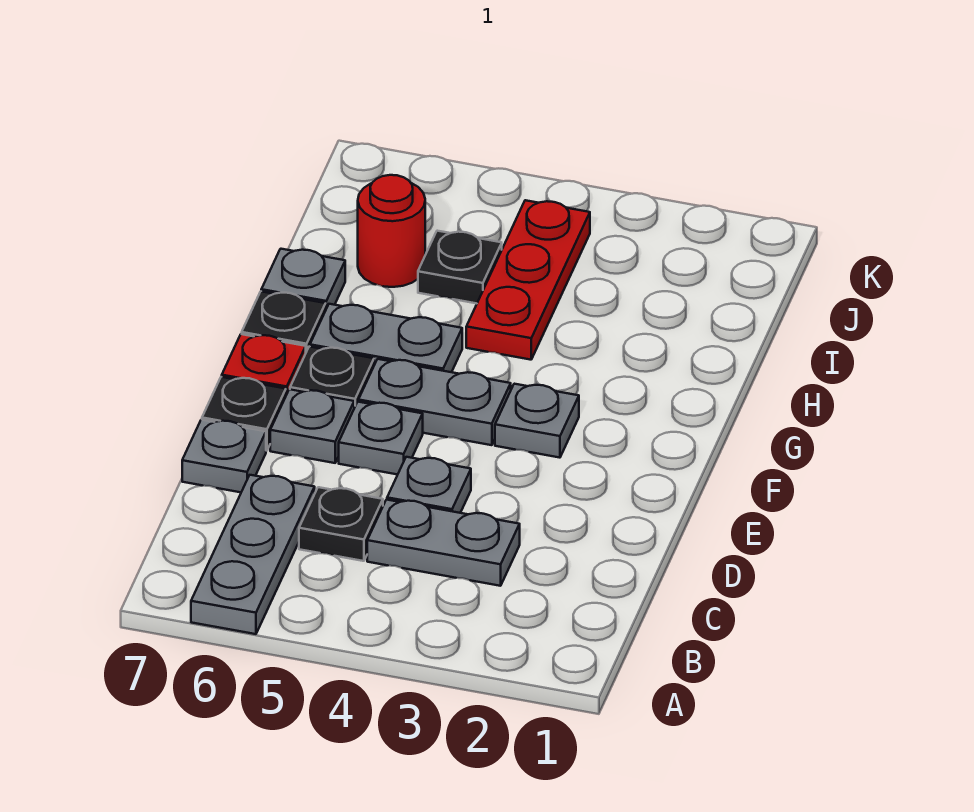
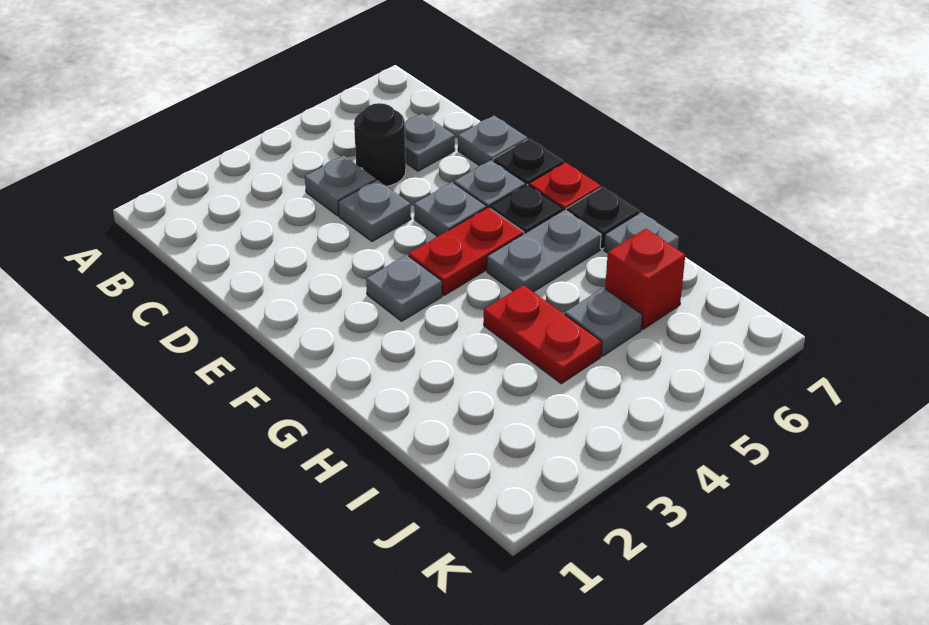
grey plate A6:C6 level 1 -> grey plate C6 level 1
grey plate C3:C4 level 1 -> grey plate C4 level 1
black plate C5 level 1 -> black round brick C5 level 1
grey plate F4:F5 level 1 -> red plate F4:F5 level 1
red plate H4:J4 level 1 -> red plate H4:I4 level 1
black plate I5 level 1 -> grey plate I5 level 1
red round brick I6 level 1 -> red brick I6 level 1

